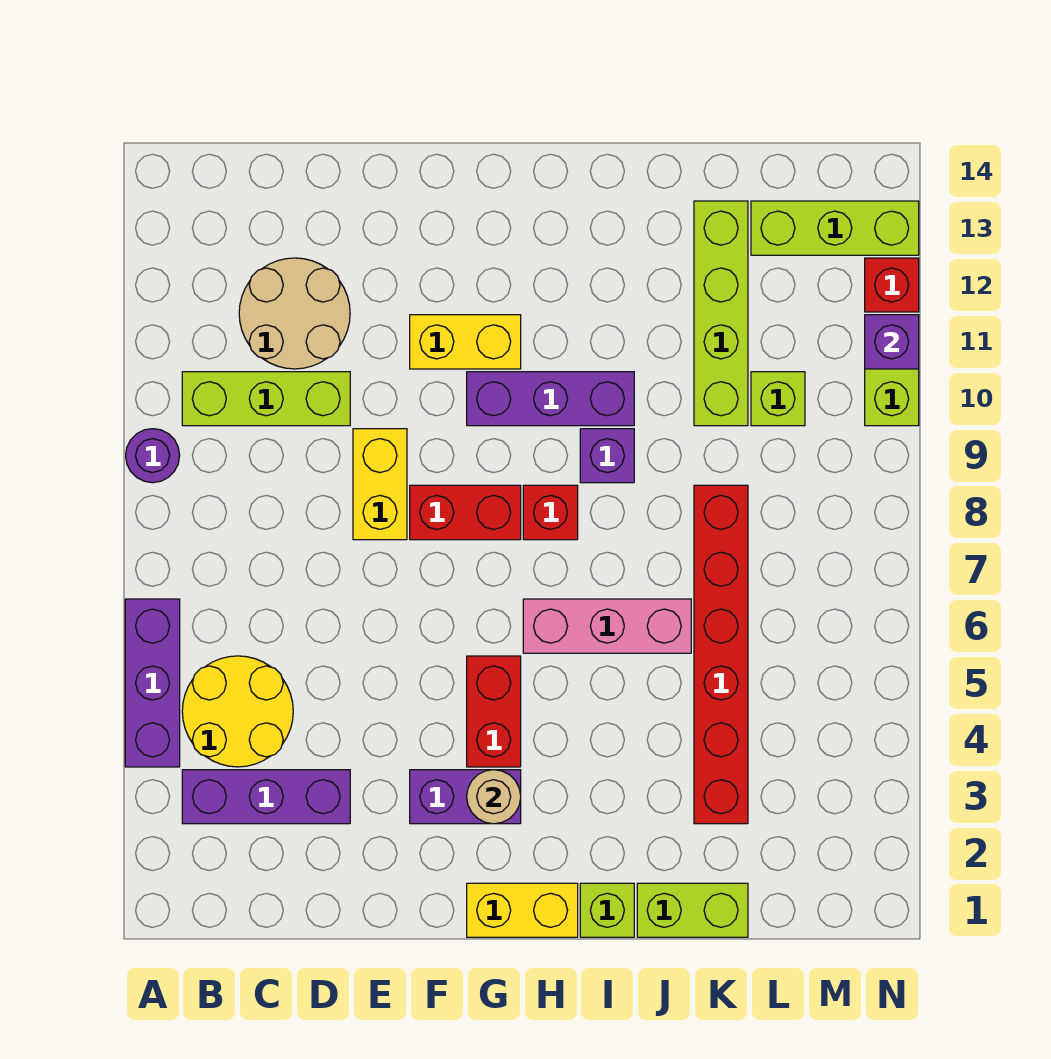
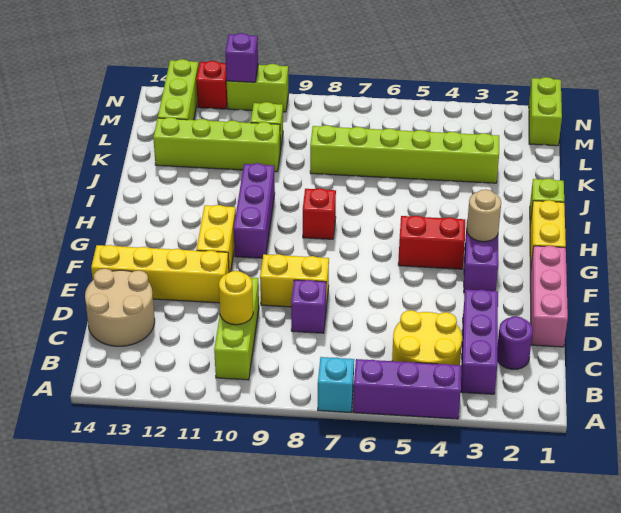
none -> cyan brick A7 level 1
purple round brick A9 level 1 -> purple round brick C2 level 1
none -> yellow round brick C10 level 2
tan round brick C11:D12 level 1 -> tan round brick C13:D14 level 1
none -> yellow brick E11:E14 level 1
red brick F8:G8 level 1 -> none
pink brick H6:J6 level 1 -> pink brick D1:F1 level 1
purple brick I9 level 1 -> purple brick D8 level 1
lime brick J1:K1 level 1 -> lime brick M1:N1 level 1
red brick K3:K8 level 1 -> lime brick K3:K8 level 1

